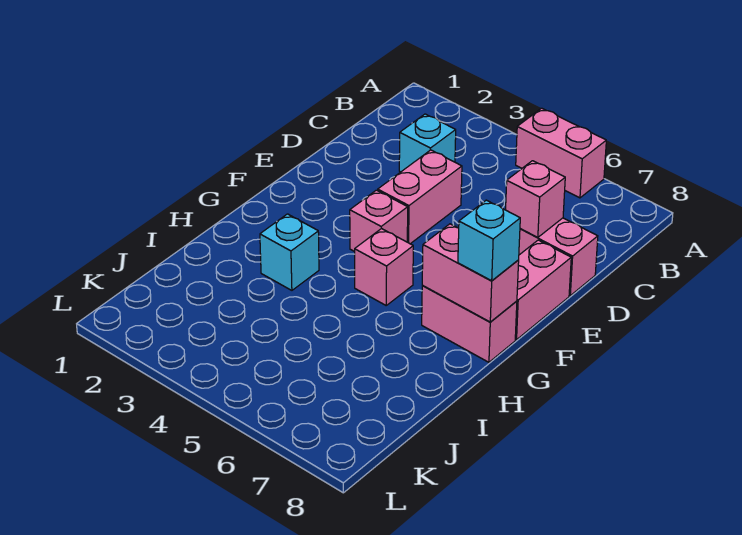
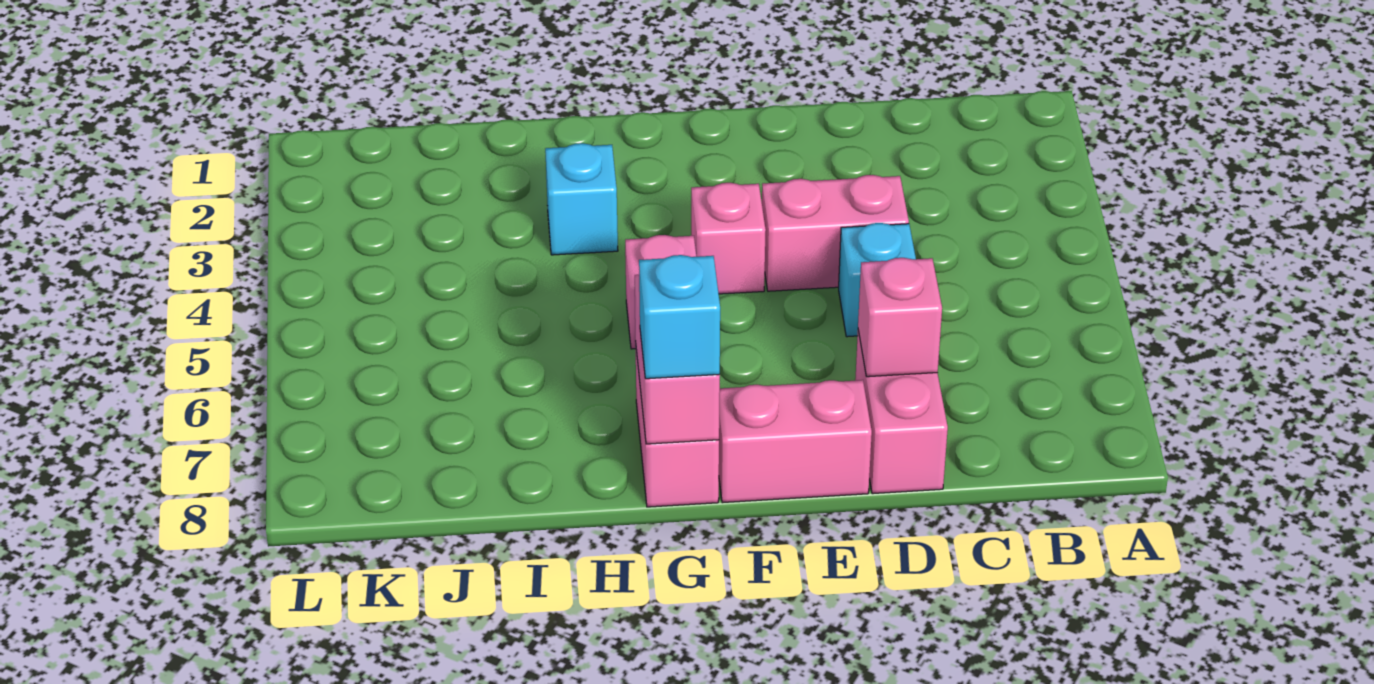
pink brick A5:A6 level 1 -> none
cyan brick C3 level 1 -> cyan brick D5 level 1

